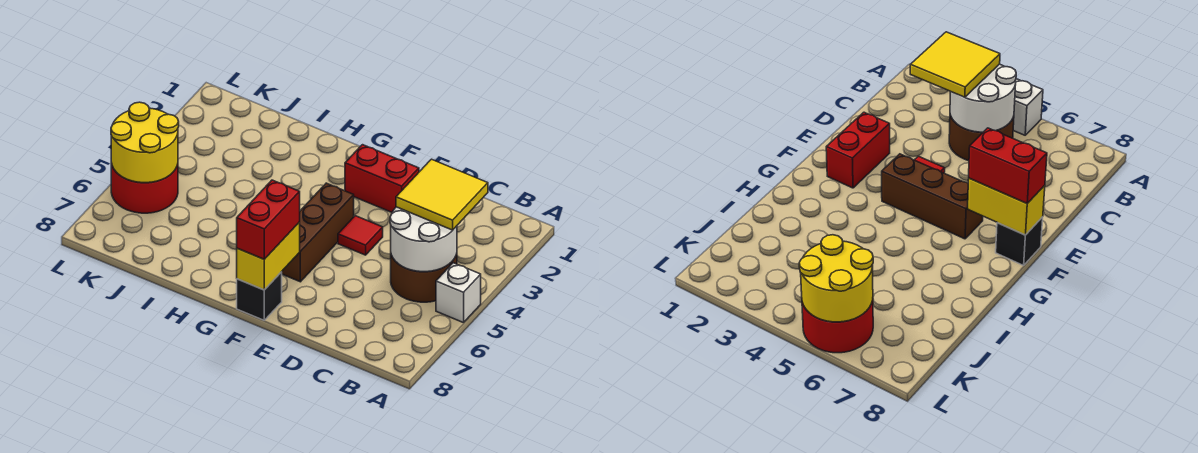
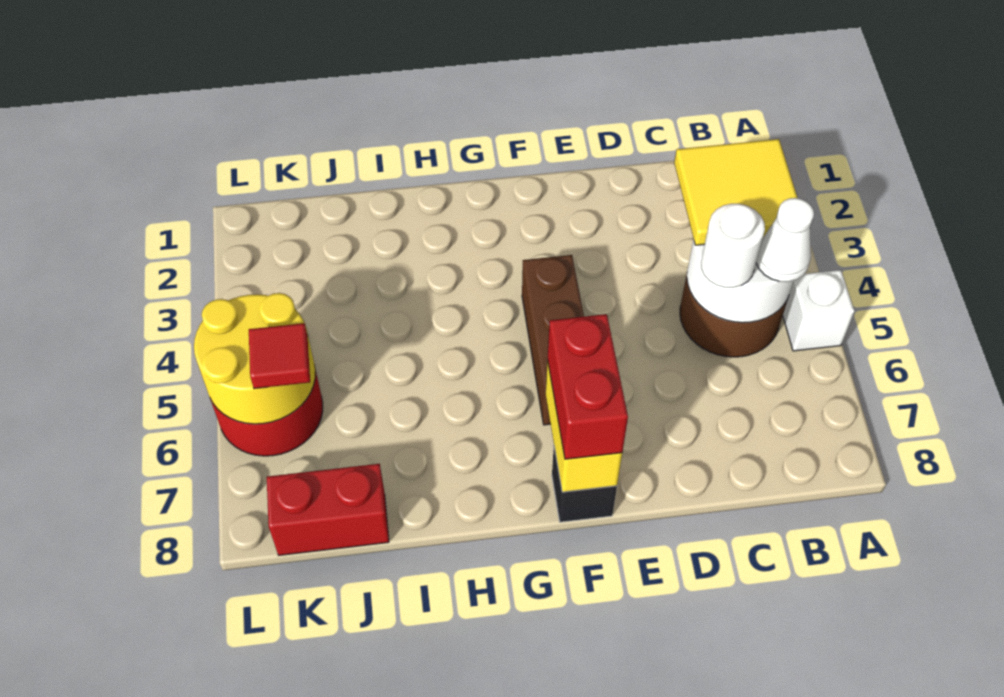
none -> white cone B5 level 3
none -> white round brick C5 level 3
red brick E2:F2 level 1 -> red brick J8:K8 level 1
red tile E4 level 1 -> red tile K6 level 3

